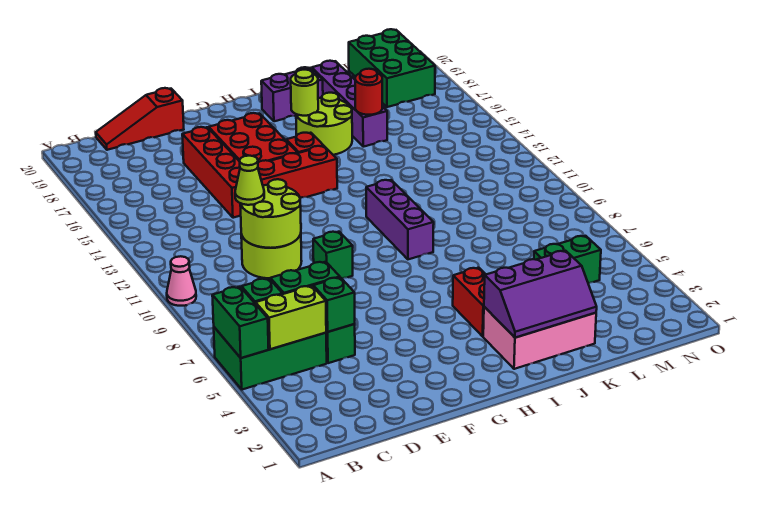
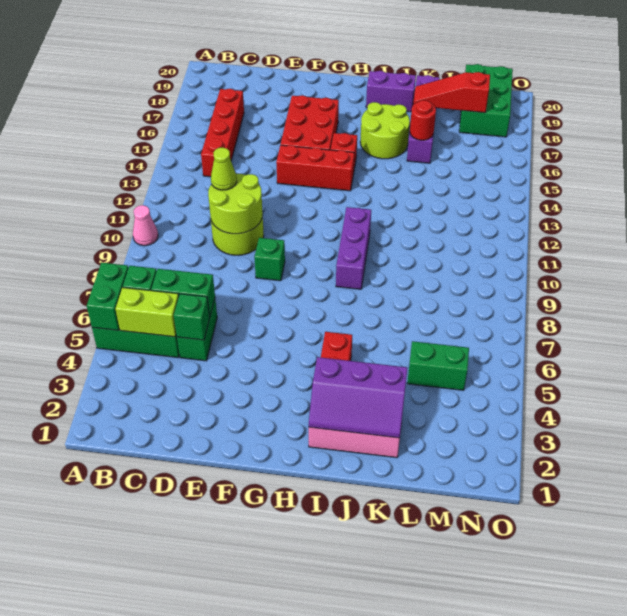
red slope C20:E20 level 1 top E -> red slope K18:M18 level 2 top M
red brick E14:E17 level 1 -> red brick C14:C17 level 1
lime round brick I17 level 2 -> none

